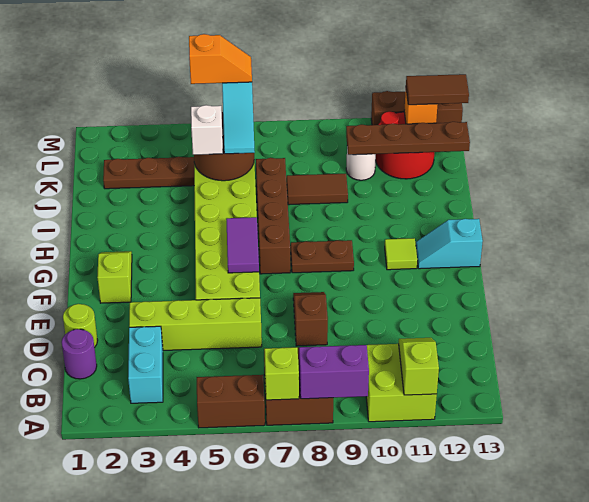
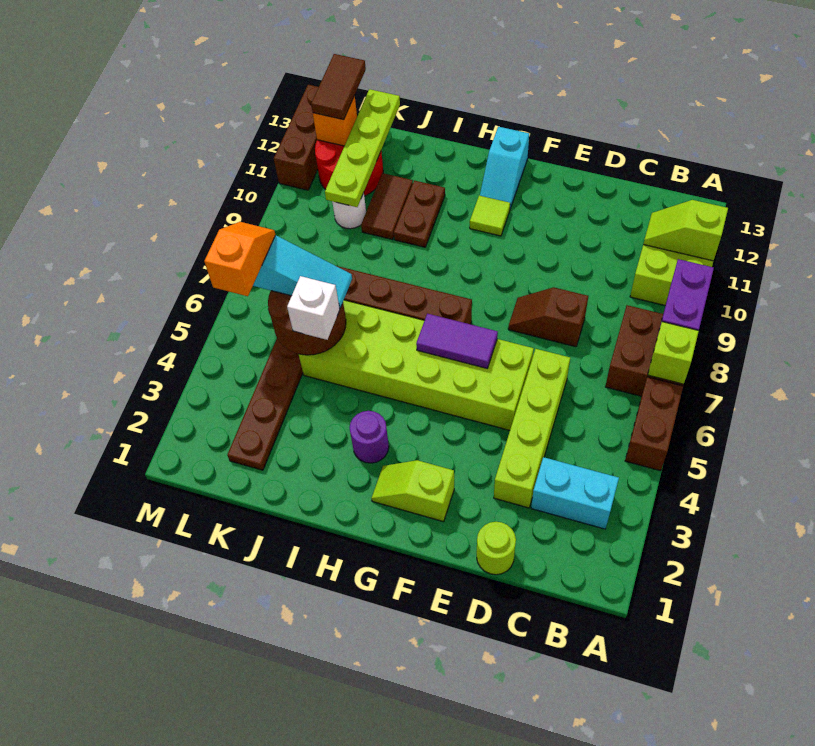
purple round brick C1 level 1 -> purple round brick H3 level 1
brown plate G8:G9 level 1 -> brown plate I10:I11 level 1
brown tile J8:J9 level 1 -> brown tile J10:J11 level 1
brown plate K10:K13 level 2 -> lime plate K10:K13 level 2

